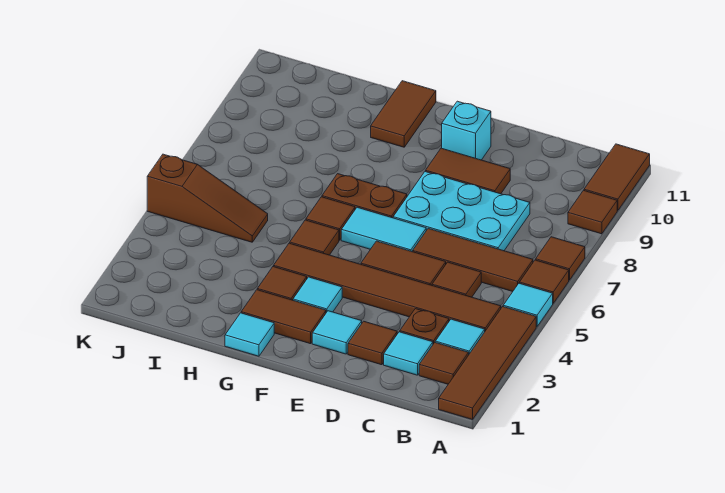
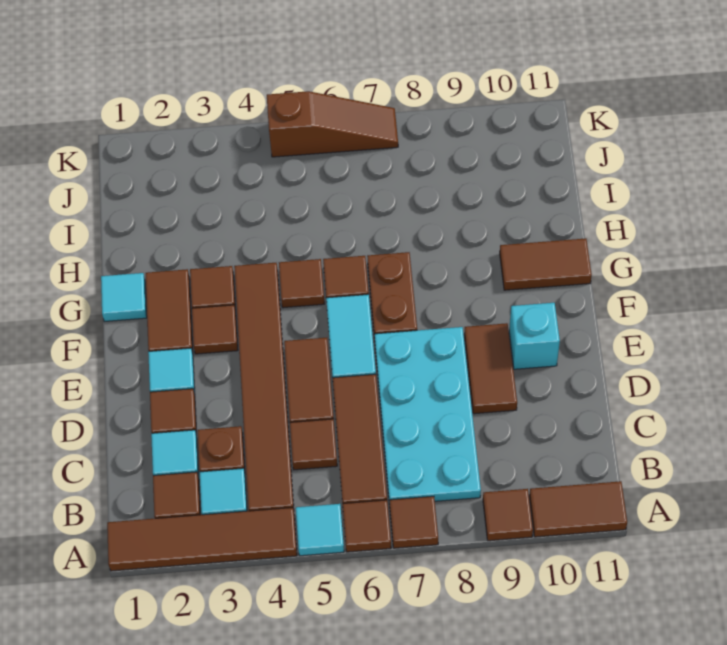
cyan plate C7:E8 level 1 -> cyan plate B7:E8 level 1
cyan tile F3 level 1 -> brown tile F3 level 1
brown slope I5:K5 level 1 top K -> brown slope K5:K7 level 1 top 5

